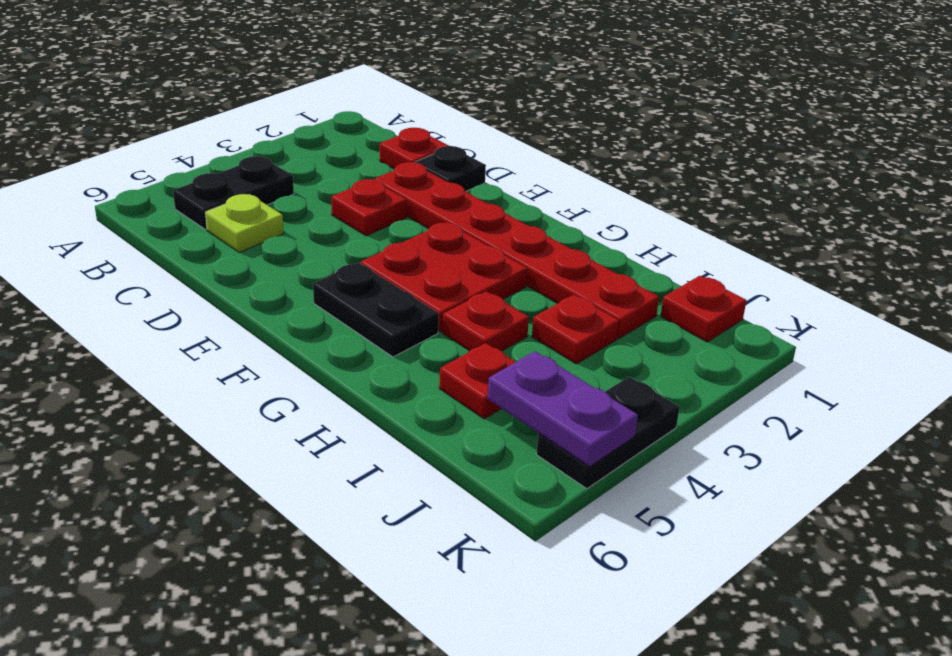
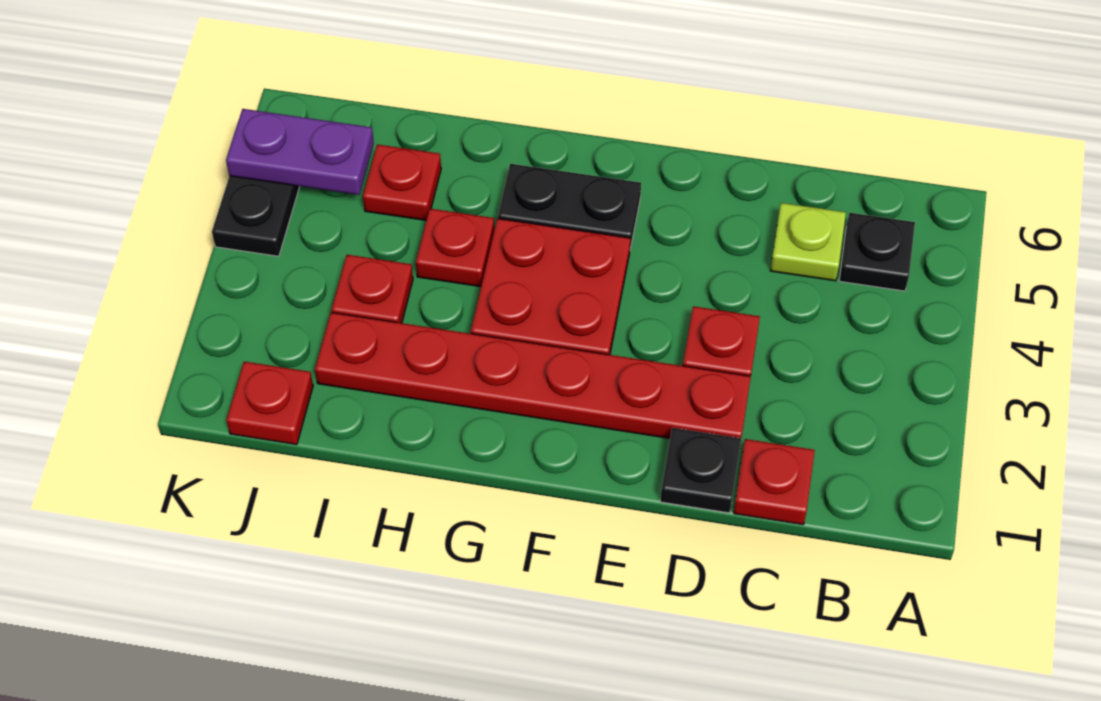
black plate B4:B5 level 1 -> black plate B5 level 1

